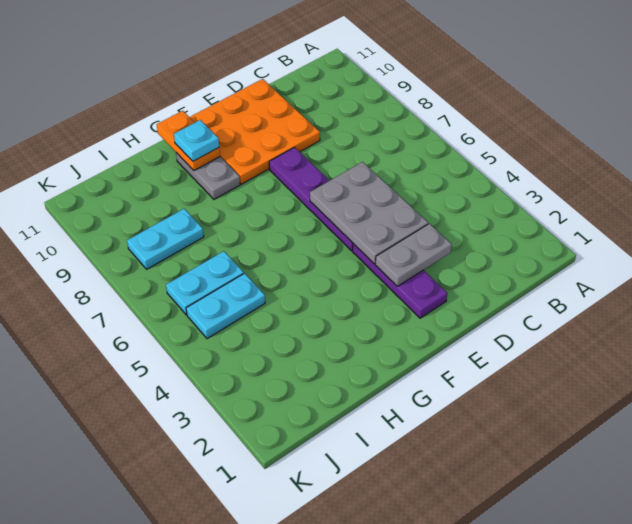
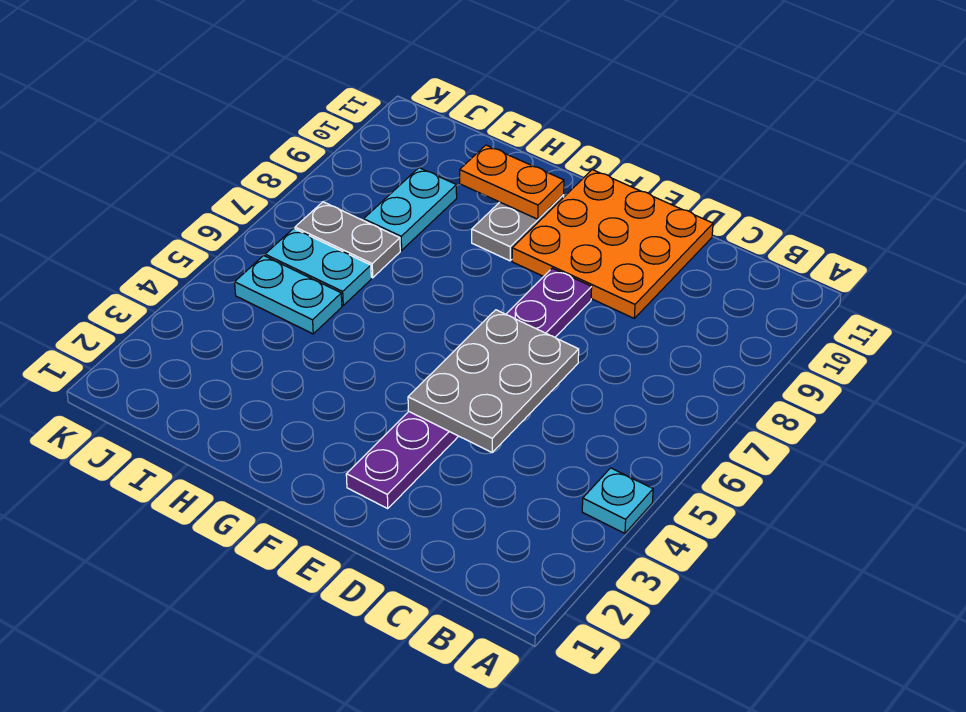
grey plate D3:E3 level 2 -> grey plate I7:J7 level 1
orange plate G10:G11 level 2 -> orange plate G10:H10 level 2
cyan plate G10 level 3 -> cyan plate A4 level 1
cyan plate I8:J8 level 1 -> cyan plate I8:I9 level 1

